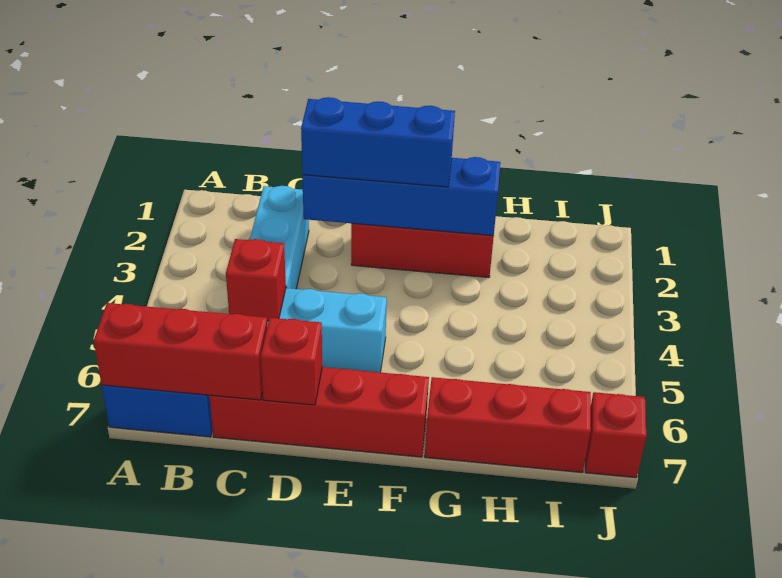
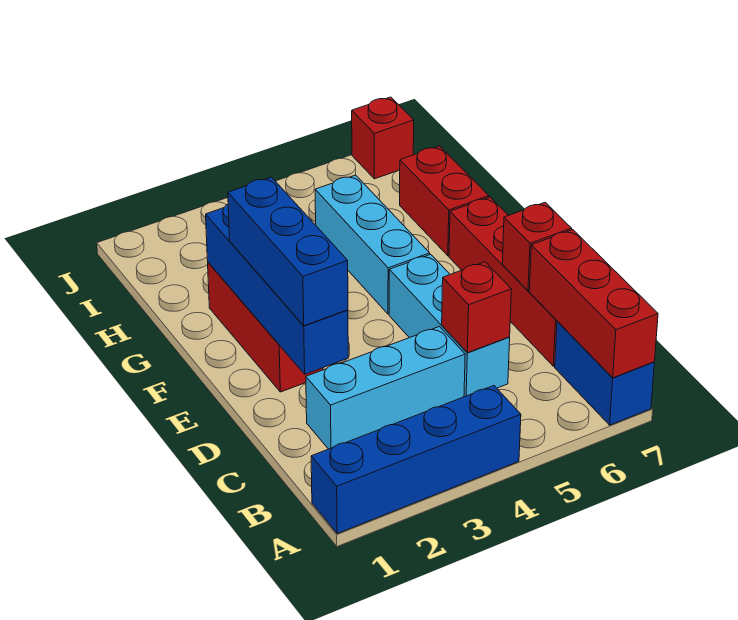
none -> blue brick A1:A4 level 1
none -> cyan brick F5:H5 level 1
red brick G7:I7 level 1 -> red brick G7:H7 level 1

